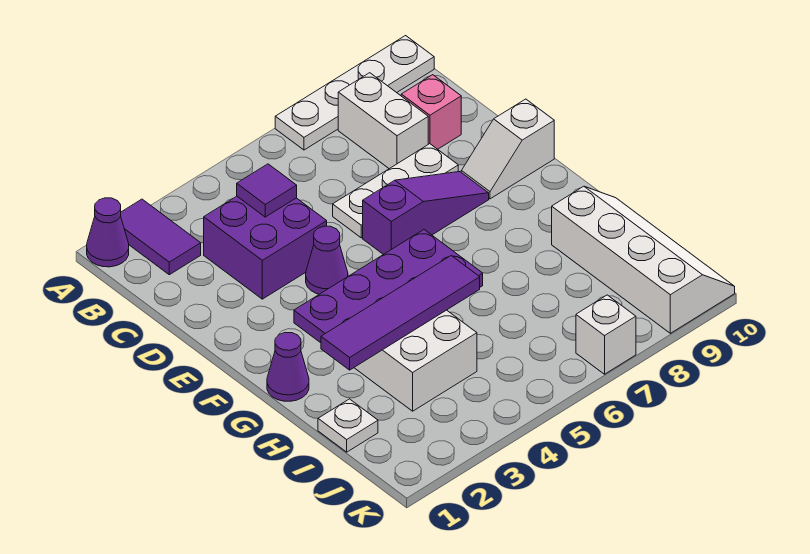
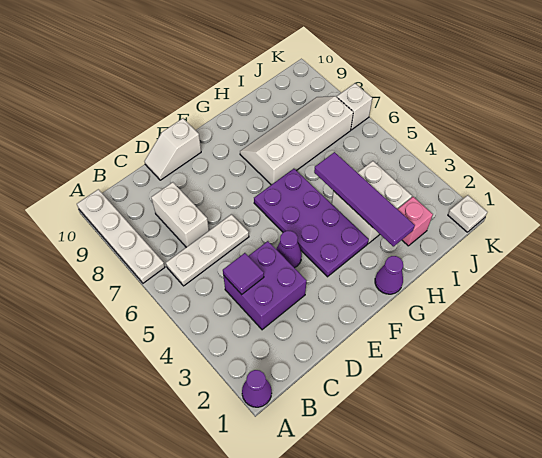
purple tile A2:B2 level 1 -> none
white brick B8:C8 level 1 -> white brick C7:C8 level 1
pink brick C9 level 1 -> pink brick I2 level 1
white plate D6:D8 level 1 -> white plate B6:D6 level 1
purple slope E6:E8 level 1 top 6 -> none
white slope E9:E10 level 1 top 10 -> white slope D10:E10 level 1 top E
white slope H9:K10 level 1 top 9 -> white slope G7:J8 level 1 top 7
white plate I1 level 1 -> white plate K1 level 1

